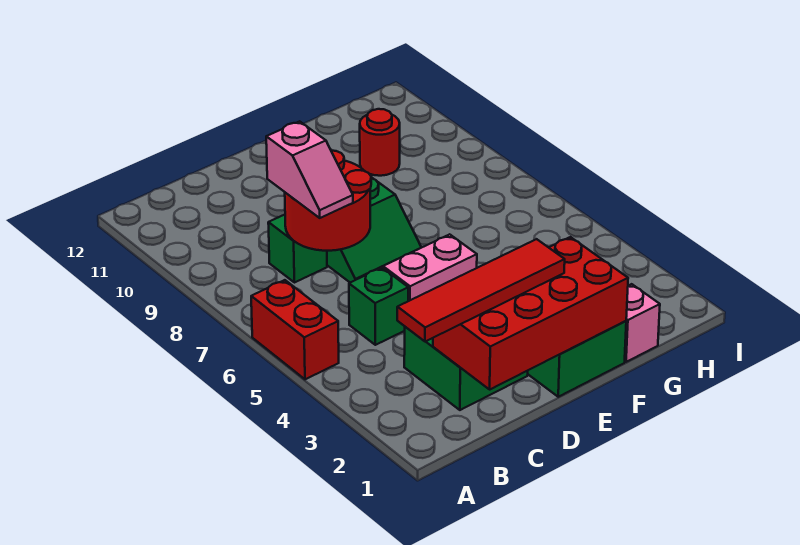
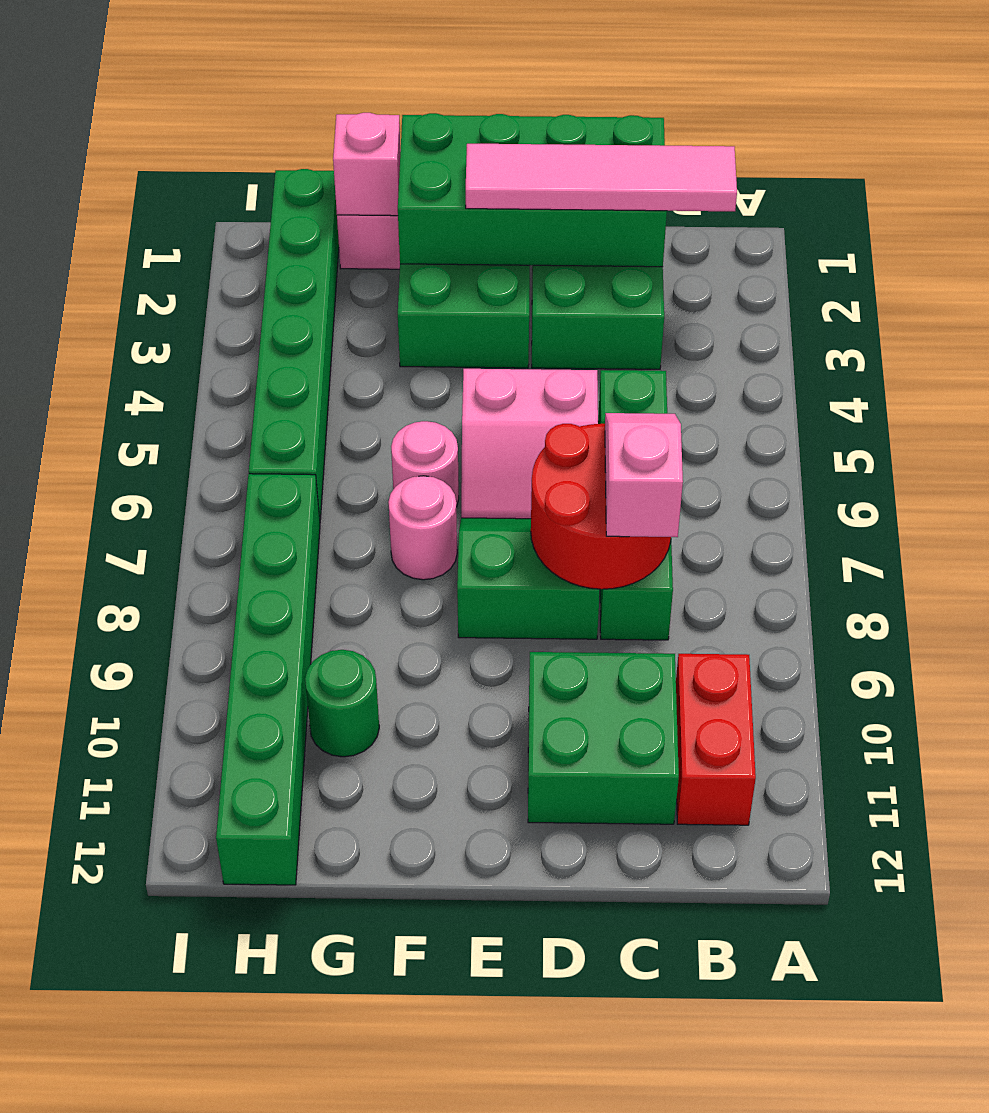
red brick A5:A6 level 1 -> red brick B10:B11 level 1
red tile B2:E2 level 3 -> pink tile B2:E2 level 3
red brick C1:F2 level 2 -> green brick C1:F2 level 2
none -> green brick C10:D11 level 1
none -> pink round brick F6 level 1
none -> pink round brick F7 level 1
none -> pink brick G1 level 2
red round brick G10 level 1 -> green round brick G10 level 1
none -> green brick H1:H6 level 1
none -> green brick H7:H12 level 1

